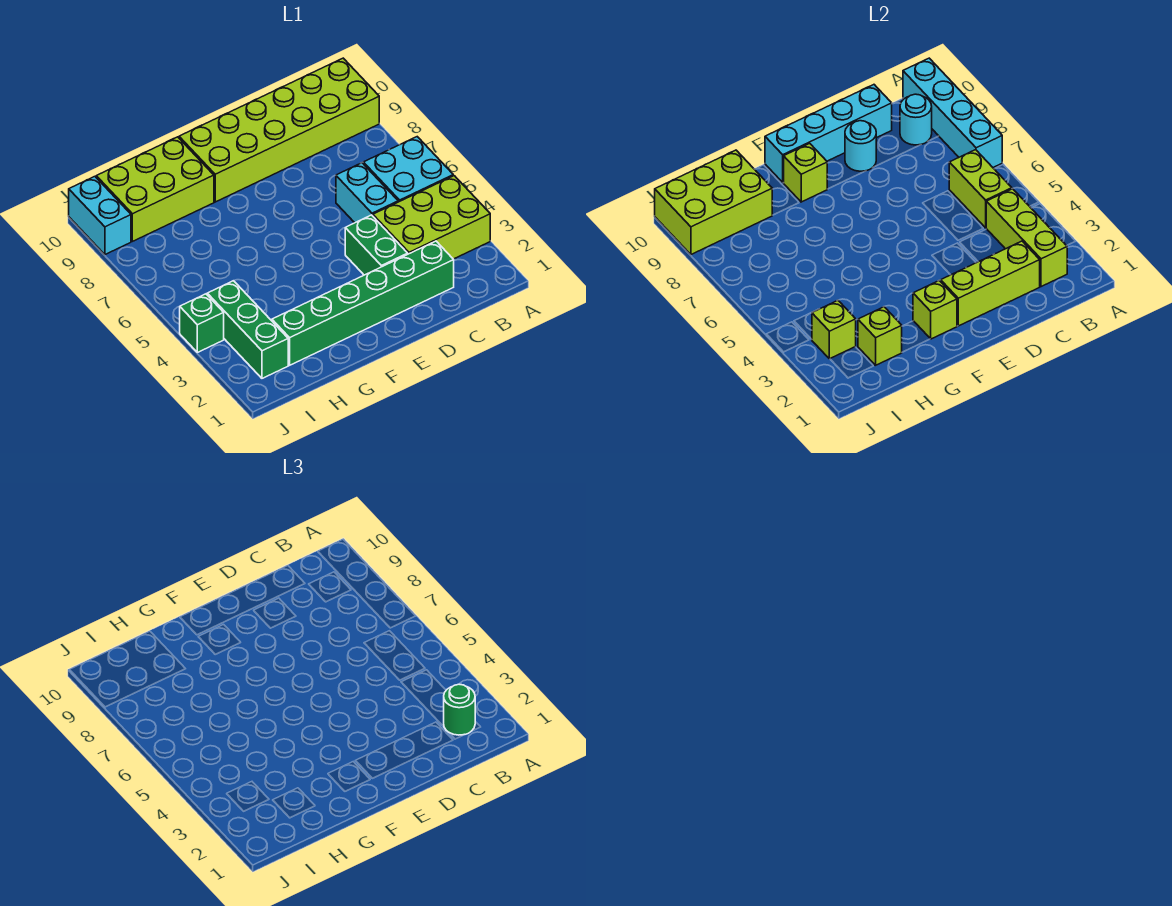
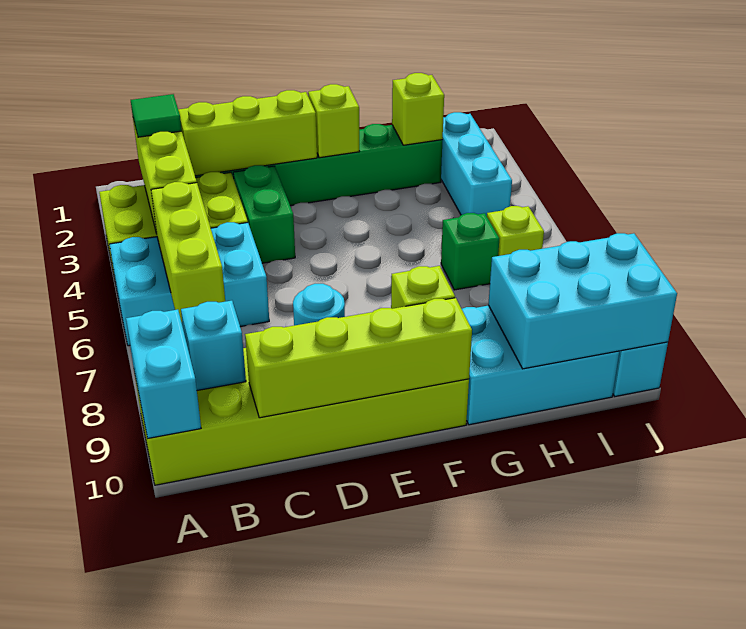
cyan brick A7:A10 level 2 -> cyan brick A9:A10 level 2
green round brick B2 level 3 -> green tile B2 level 3
lime brick B5:B6 level 2 -> lime brick B5:B7 level 2
cyan round brick B9 level 2 -> cyan brick B9 level 2
cyan brick C10:F10 level 2 -> lime brick C10:F10 level 2
lime brick G9:I10 level 1 -> cyan brick G9:I10 level 1
lime brick H9:J10 level 2 -> cyan brick H9:J10 level 2
green brick I2:I4 level 1 -> cyan brick I2:I4 level 1
lime brick I3 level 2 -> lime brick I6 level 1
green brick J4 level 1 -> green brick H6 level 1

